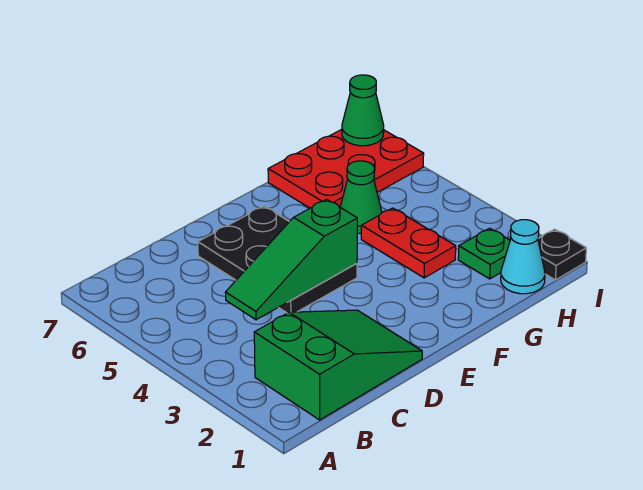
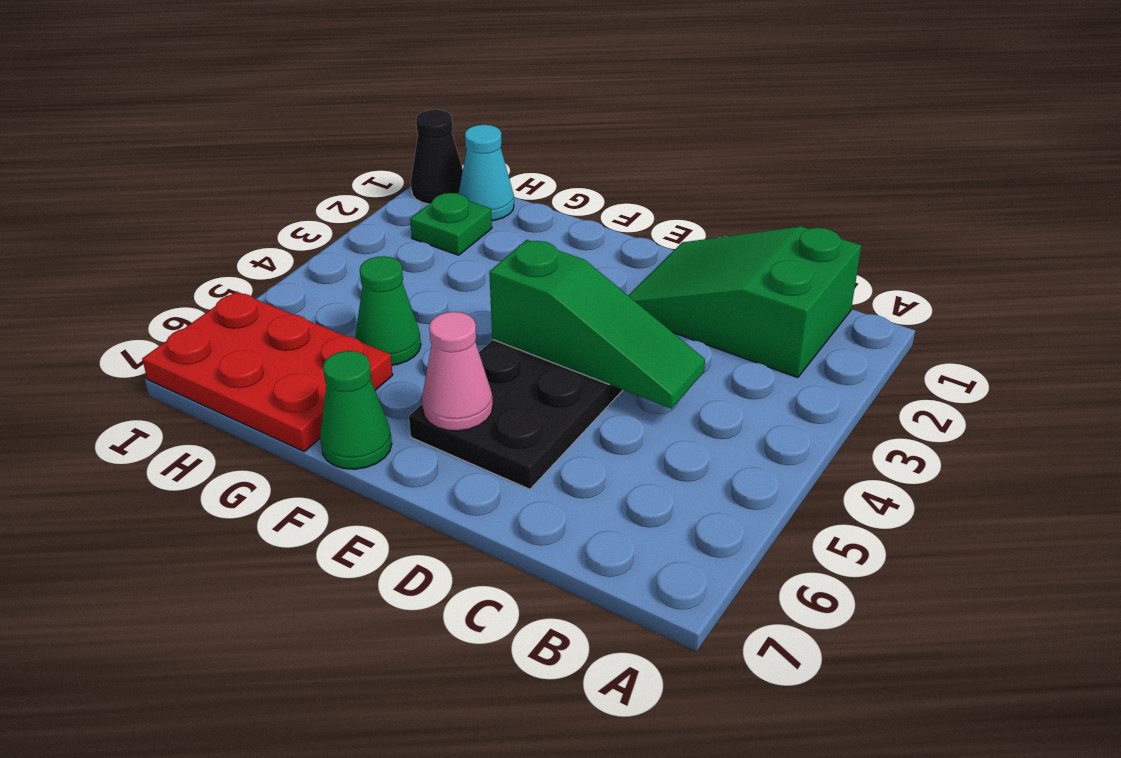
none -> pink cone E6 level 2
red plate G3:G4 level 1 -> none
black plate I1 level 1 -> black cone I1 level 1
green cone I7 level 2 -> green cone F7 level 1

